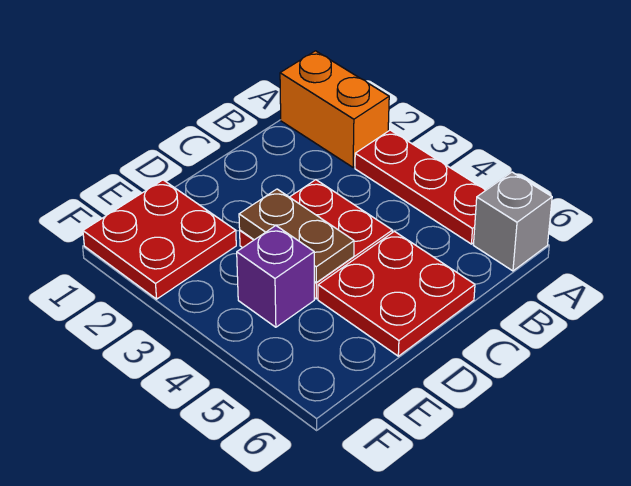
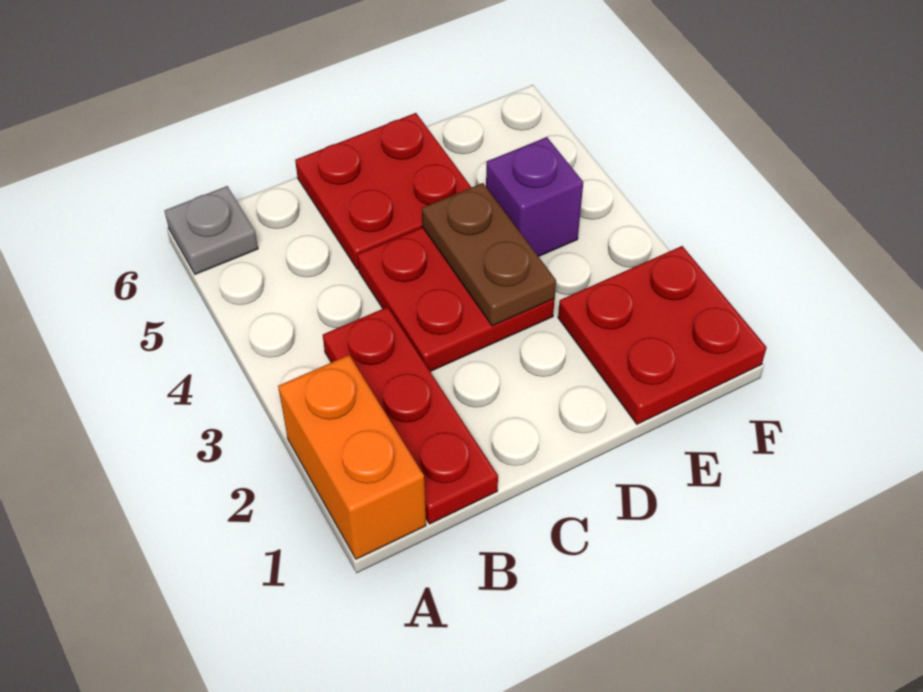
red plate A3:A5 level 1 -> red plate B1:B3 level 1
grey brick A6 level 1 -> grey plate A6 level 1

